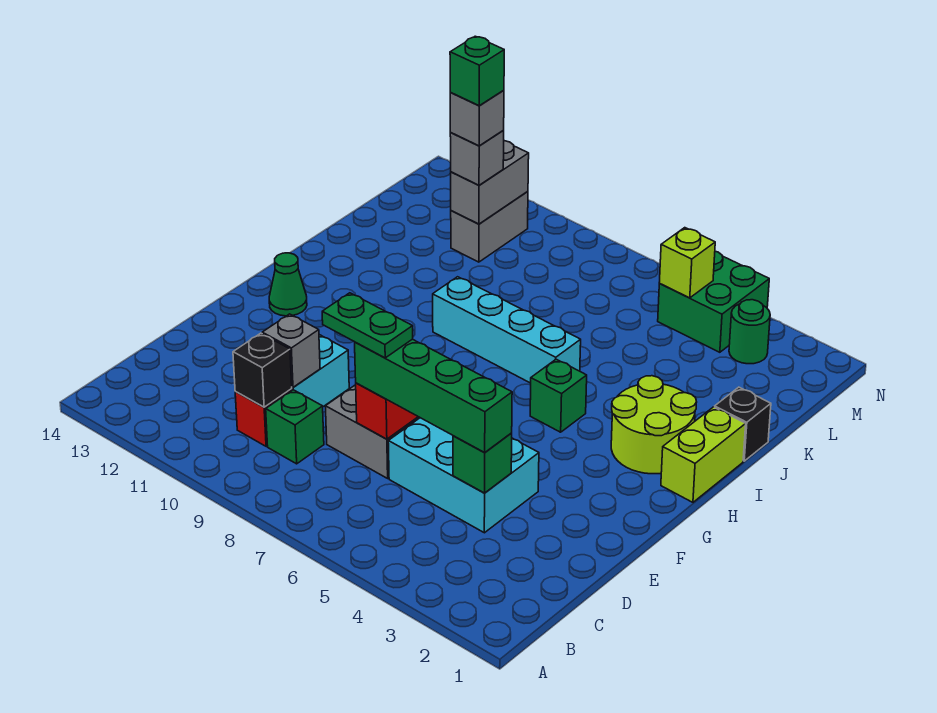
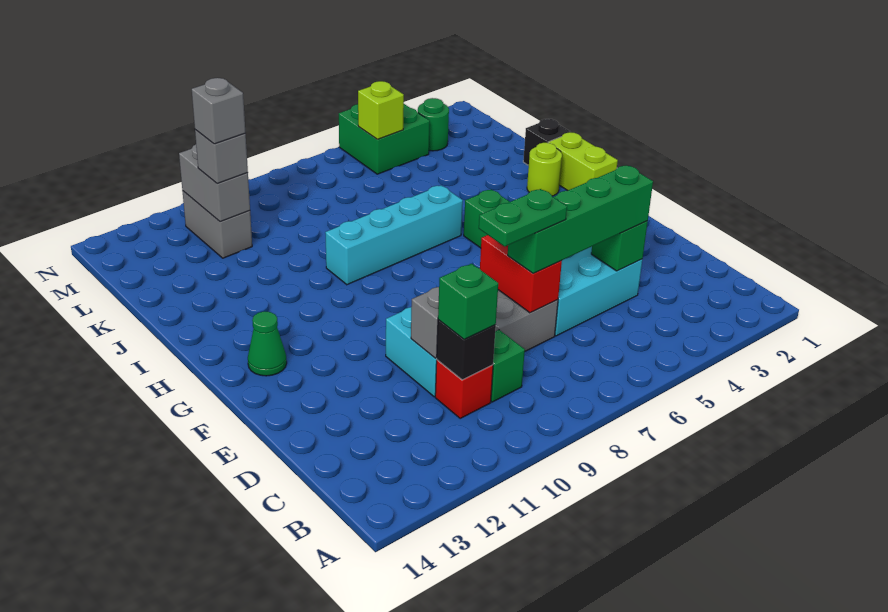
lime round brick H2:I3 level 1 -> lime round brick I2 level 1
green brick L11 level 5 -> green brick C10 level 3

